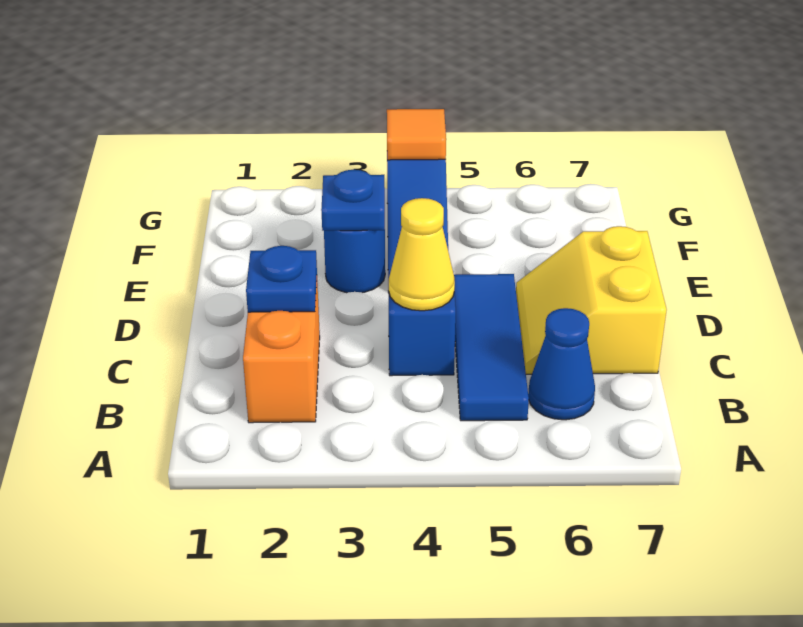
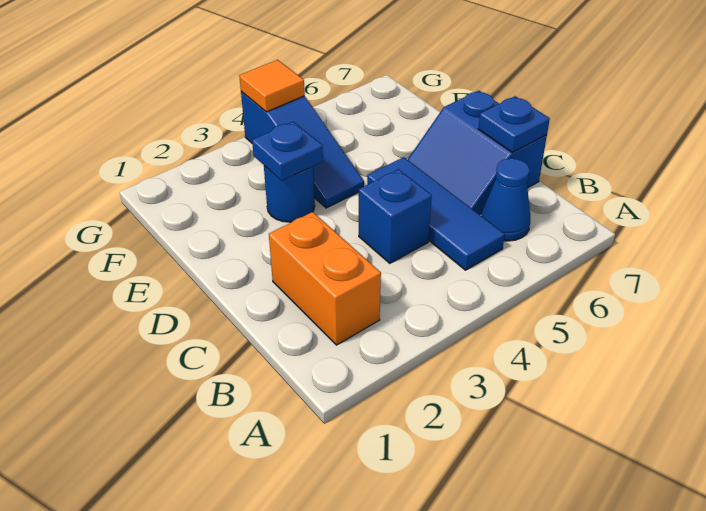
blue plate C2 level 2 -> blue plate C7 level 2
yellow cone C4 level 2 -> none
yellow slope C6:D7 level 1 top 7 -> blue slope C6:D7 level 1 top 7

